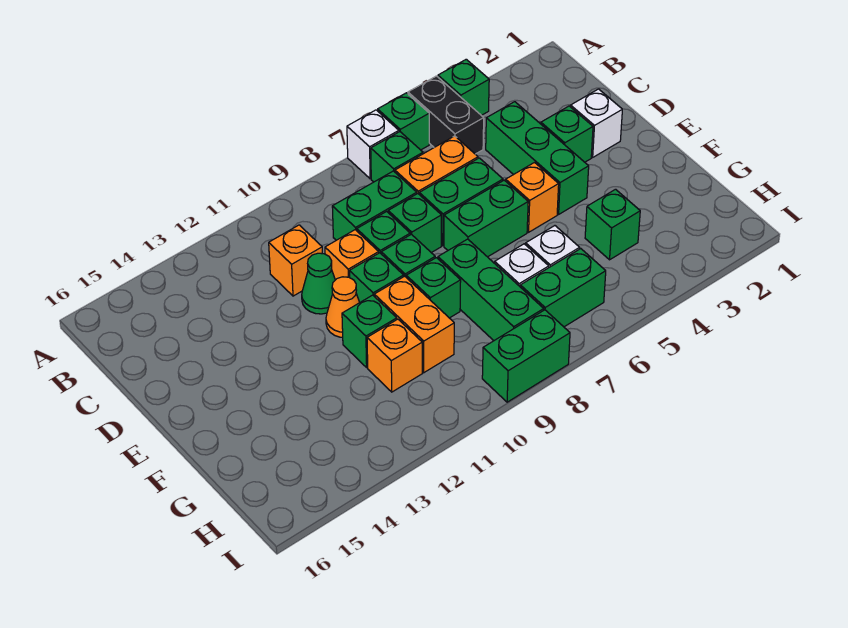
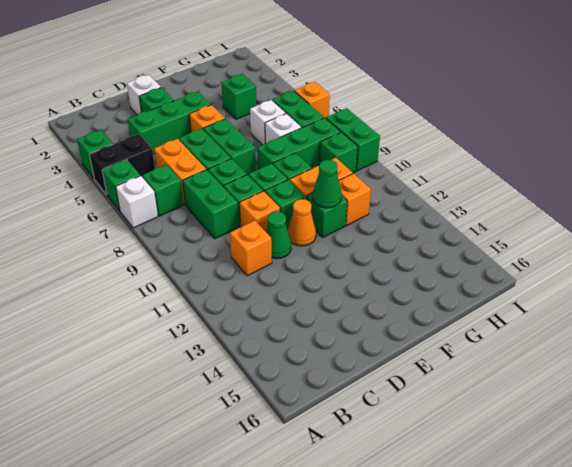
none -> green cone F11 level 2
none -> green brick H9 level 1
none -> orange brick I6 level 1

